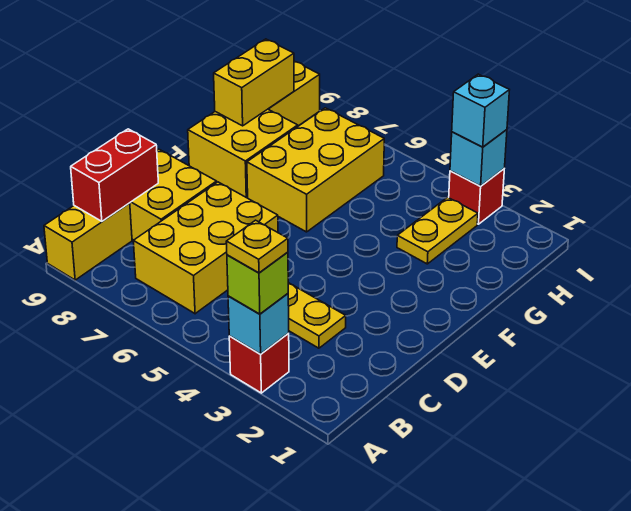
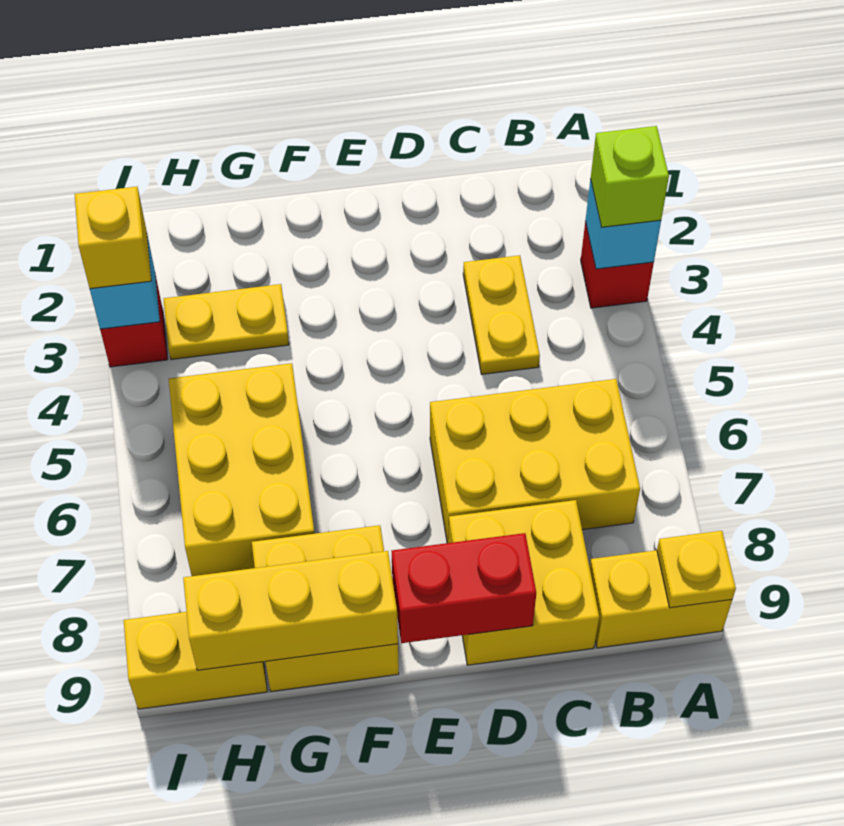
yellow plate A3 level 4 -> yellow plate A9 level 2
red brick B9:C9 level 2 -> red brick D9:E9 level 2
yellow brick F6:H7 level 1 -> yellow brick G5:H7 level 1
yellow brick G9:H9 level 2 -> yellow brick F9:H9 level 2
cyan brick I3 level 3 -> yellow brick I3 level 3

